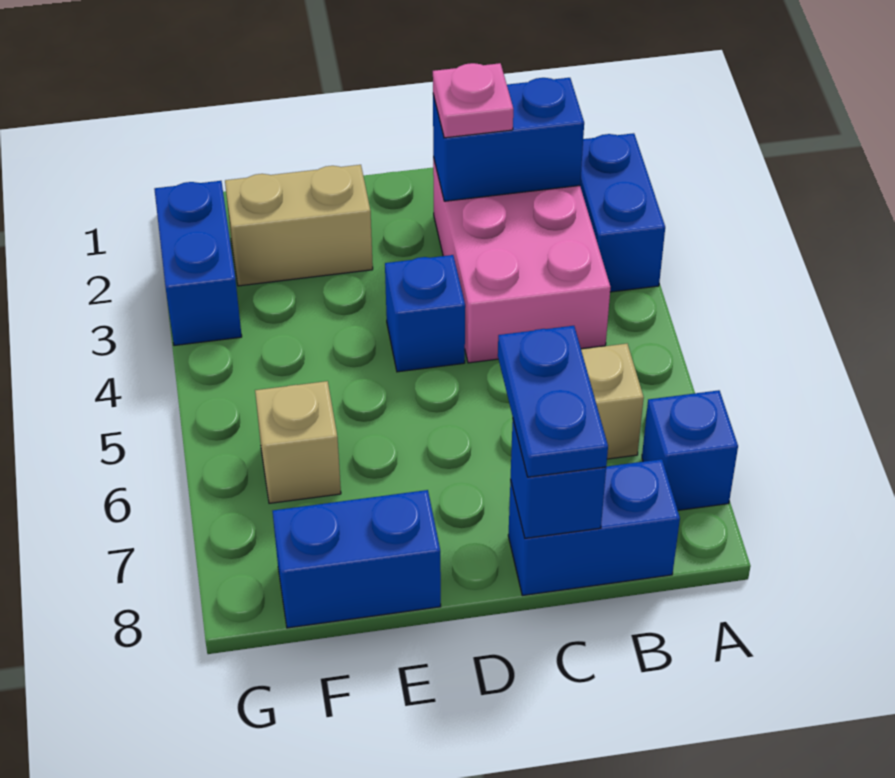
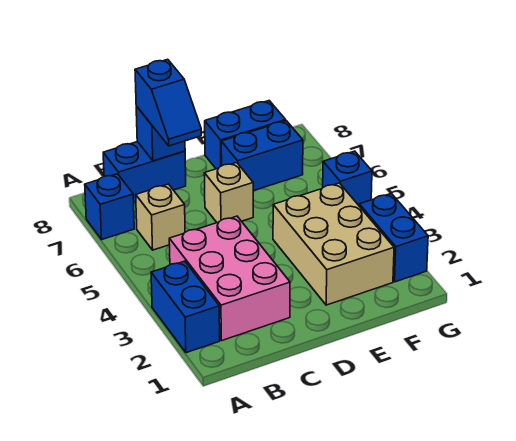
blue brick B2:C2 level 2 -> blue brick E7:F7 level 1
pink plate C2 level 3 -> none
blue plate C7:C8 level 3 -> blue slope C7:C8 level 3 top 8
blue brick D4 level 1 -> blue brick G5 level 1
tan brick E2:F2 level 1 -> tan brick E2:F4 level 1
tan brick F6 level 1 -> tan brick D6 level 1

